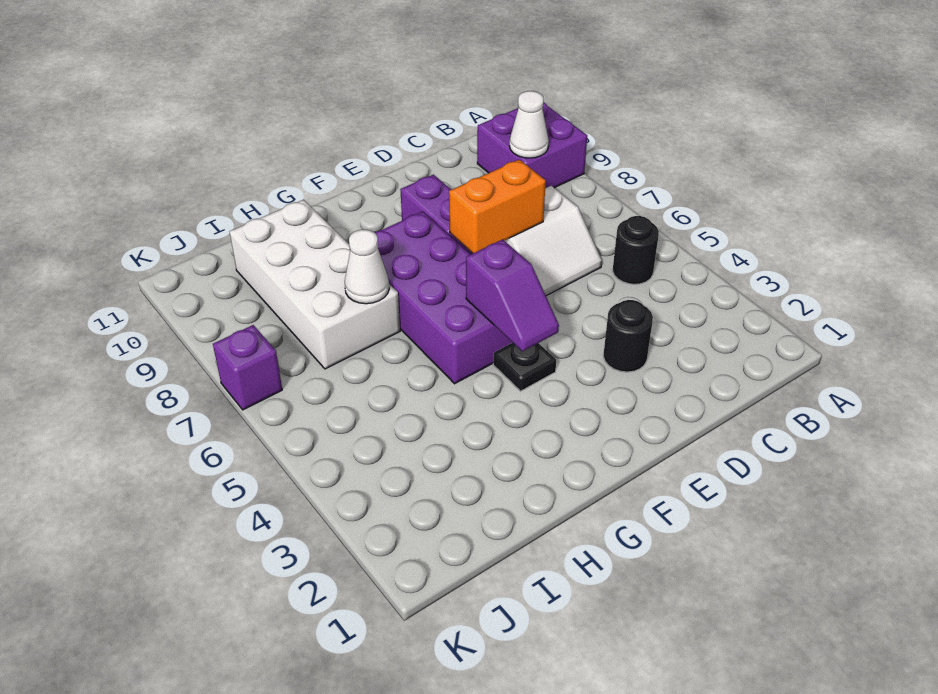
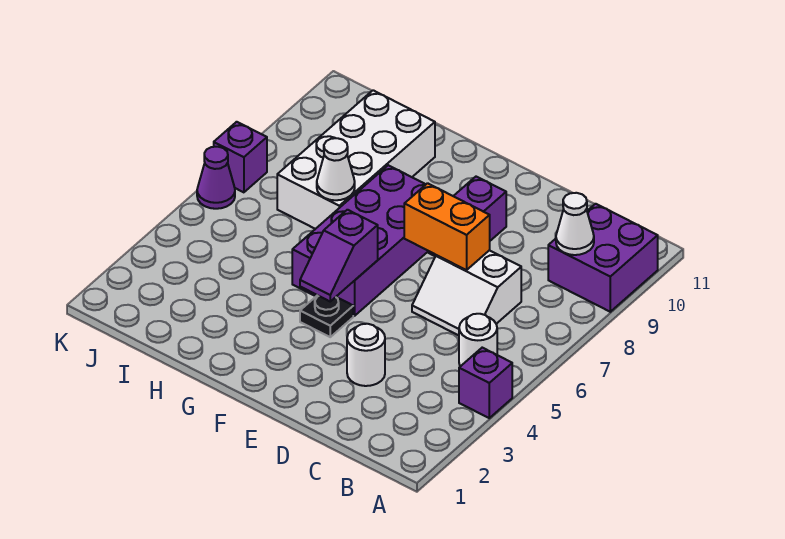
none -> purple brick A4 level 1
black round brick B5 level 1 -> white round brick B5 level 1
black round brick D3 level 1 -> white round brick D3 level 1
none -> purple cone K6 level 1

